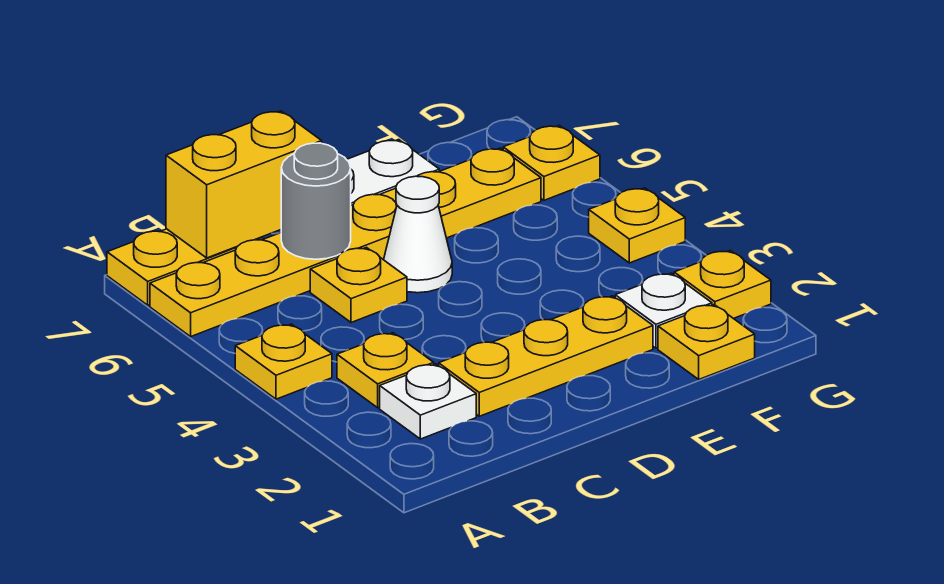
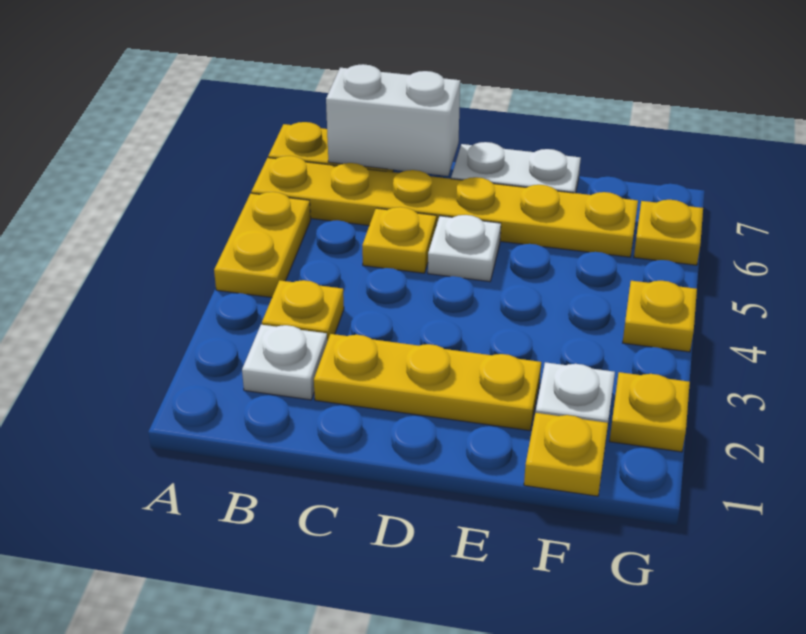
yellow plate A4 level 1 -> yellow plate A4:A5 level 1
yellow brick B7:C7 level 2 -> white brick B7:C7 level 2
grey round brick C6 level 2 -> none
white cone D5 level 1 -> white plate D5 level 1

